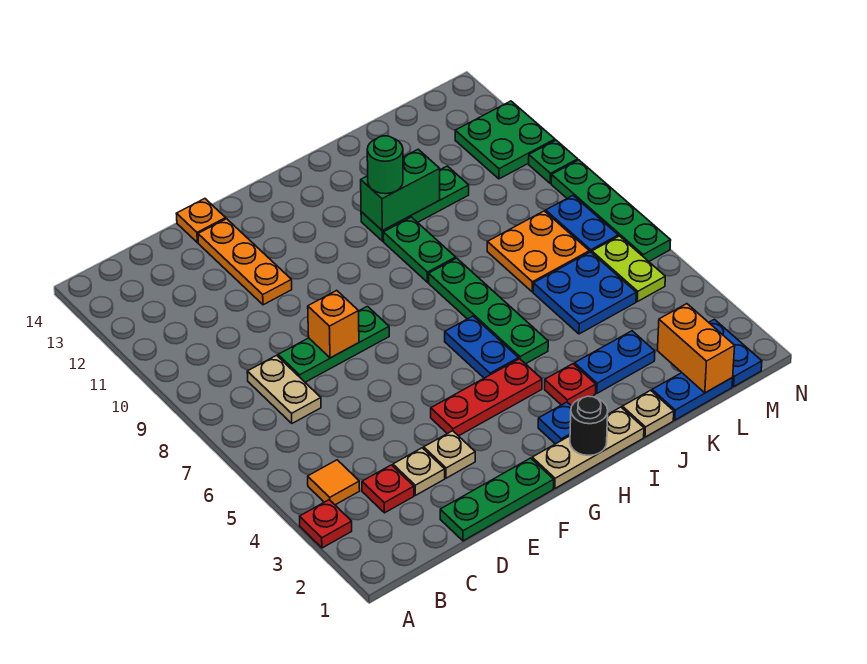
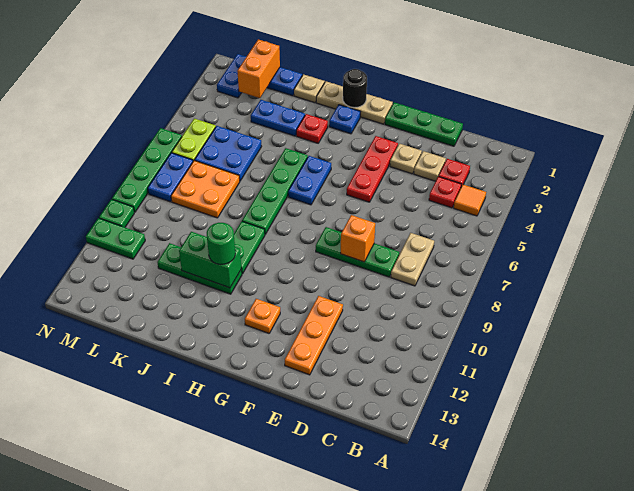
red plate A3 level 1 -> red plate C4 level 1
orange plate E14 level 1 -> orange plate G12 level 1
red plate F4:H4 level 1 -> red plate F3:F5 level 1
green plate M11:N12 level 1 -> green plate M11:N11 level 1

